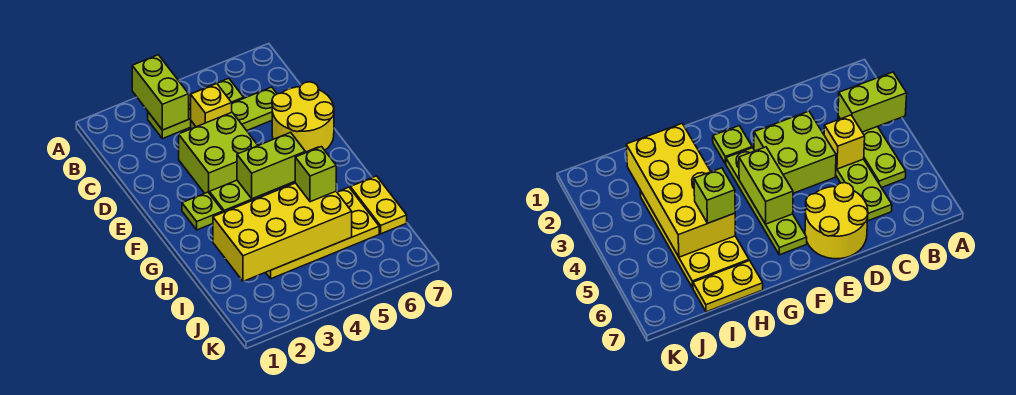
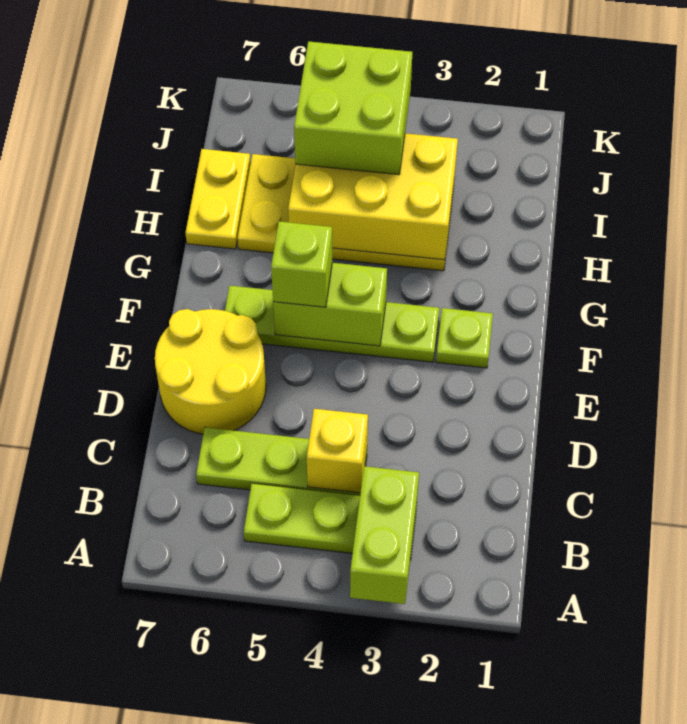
lime brick D3:E4 level 1 -> lime brick I4:J5 level 3
yellow brick H2:I5 level 2 -> yellow brick H3:I5 level 2
lime brick H5 level 3 -> lime brick F5 level 3

